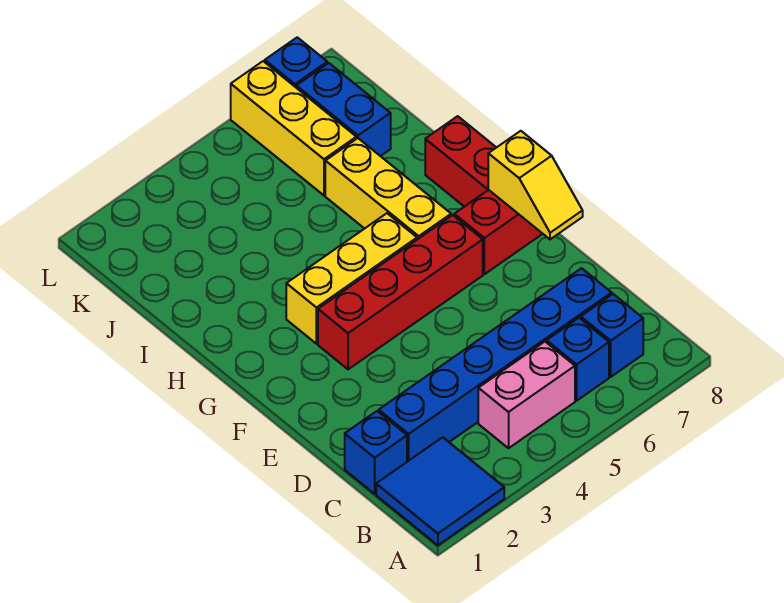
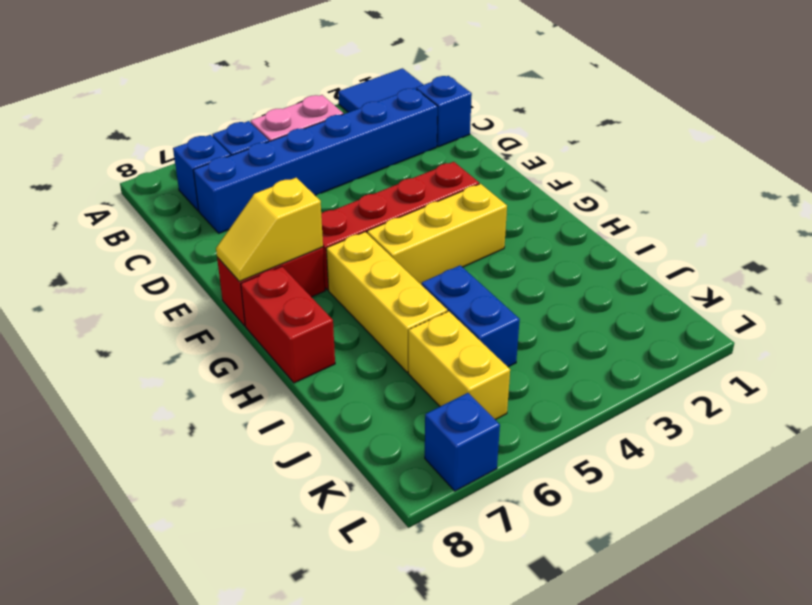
yellow slope E8:F8 level 2 top F -> yellow slope F7:F8 level 2 top 7
yellow brick J6:L6 level 1 -> yellow brick J6:K6 level 1
blue brick J7:K7 level 1 -> blue brick I5:J5 level 1

